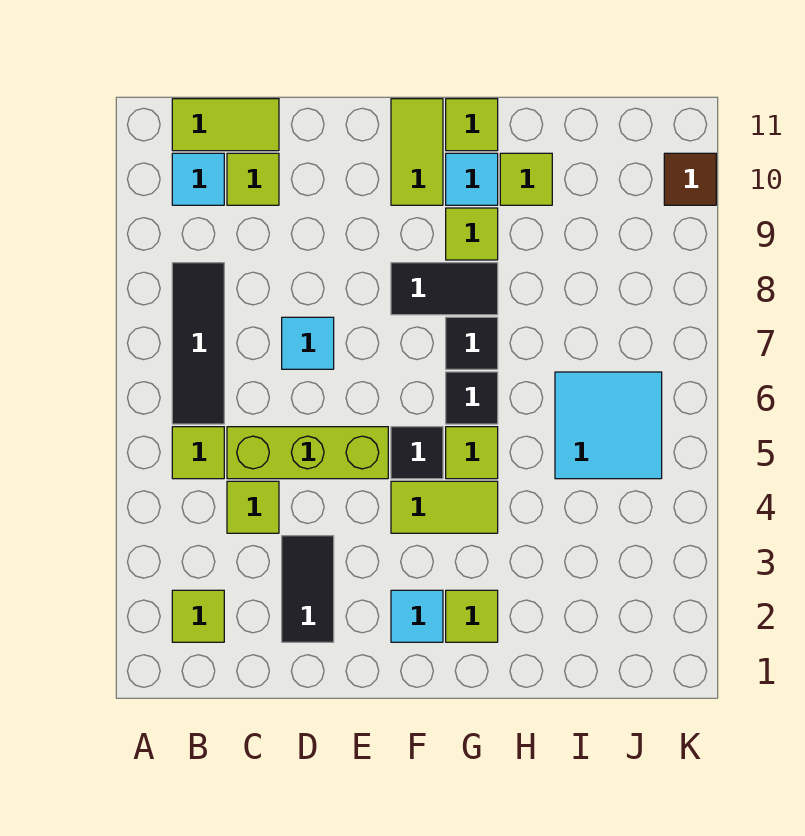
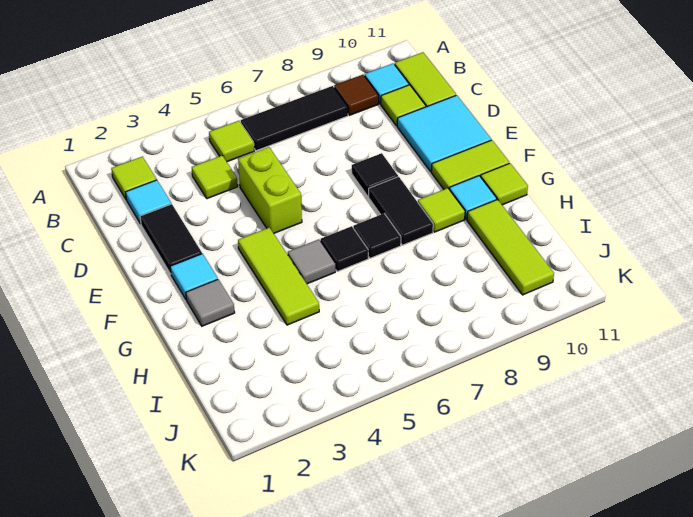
lime brick C5:E5 level 1 -> lime brick D5:E5 level 1
black tile D2:D3 level 1 -> black tile D2:E2 level 1
cyan tile D7 level 1 -> cyan tile C2 level 1
lime tile F4:G4 level 1 -> lime tile F4:H4 level 1
black tile F5 level 1 -> black tile E8 level 1
lime tile G2 level 1 -> grey tile G2 level 1
lime tile G5 level 1 -> grey tile G5 level 1
lime tile H10 level 1 -> lime tile H10:J10 level 1
cyan tile I5:J6 level 1 -> cyan tile D10:E11 level 1
brown tile K10 level 1 -> brown tile B9 level 1

